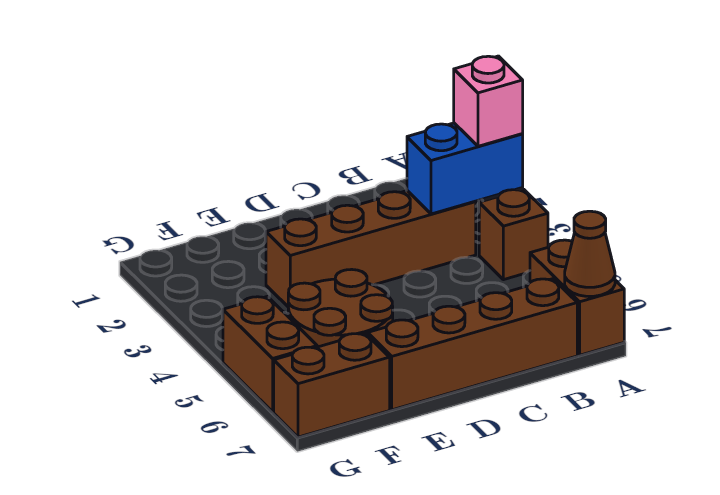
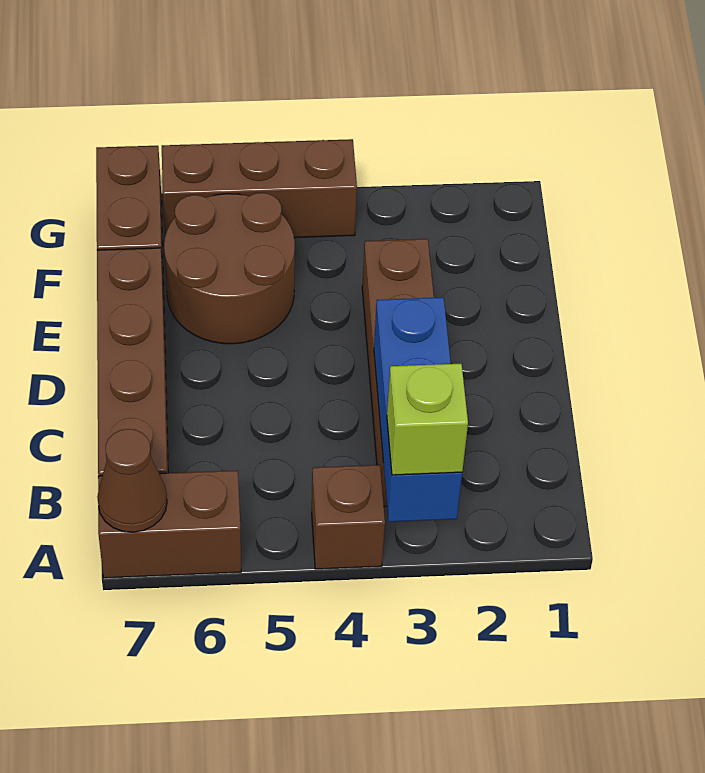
blue brick A3:B3 level 2 -> blue brick A3:C3 level 2
pink brick A3 level 3 -> lime brick A3 level 3
brown brick G5:G6 level 1 -> brown brick G4:G6 level 1

